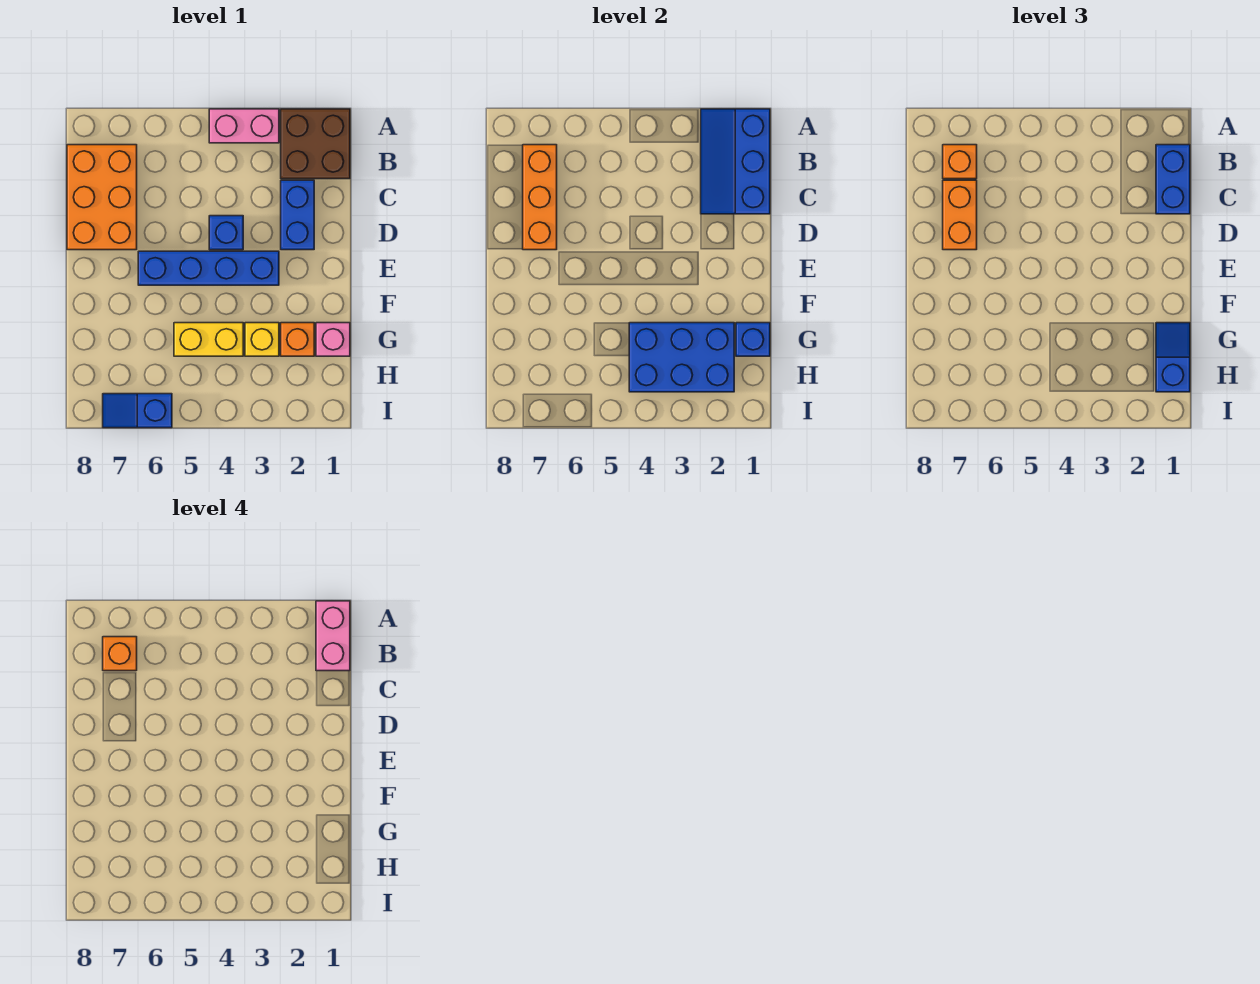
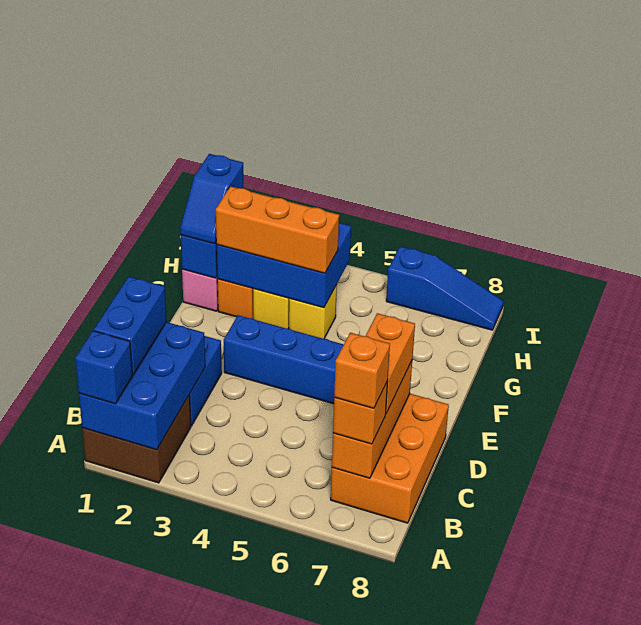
blue slope A1:C2 level 2 top 1 -> blue brick A1:C2 level 2
pink brick A1:B1 level 4 -> none
pink brick A3:A4 level 1 -> none
blue brick D4 level 1 -> blue brick A1 level 3
none -> orange brick G2:G4 level 3
yellow brick G4:G5 level 1 -> yellow brick G4 level 1
blue slope I6:I7 level 1 top 6 -> blue slope I6:I8 level 1 top 6

